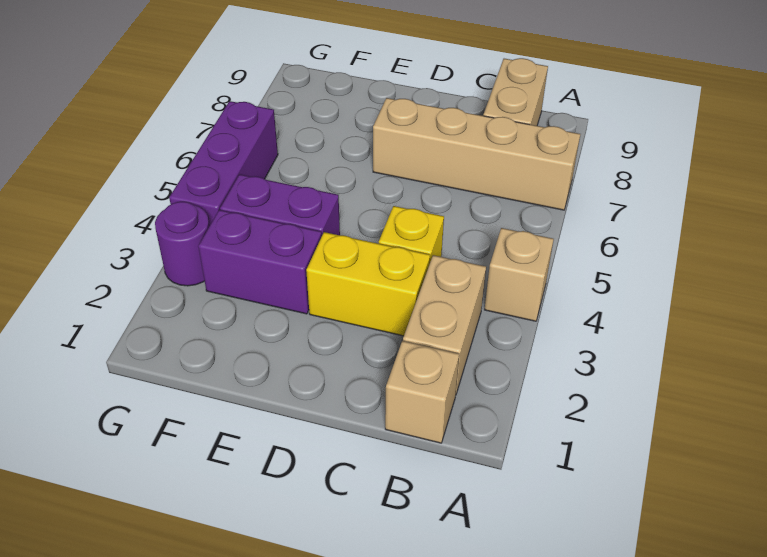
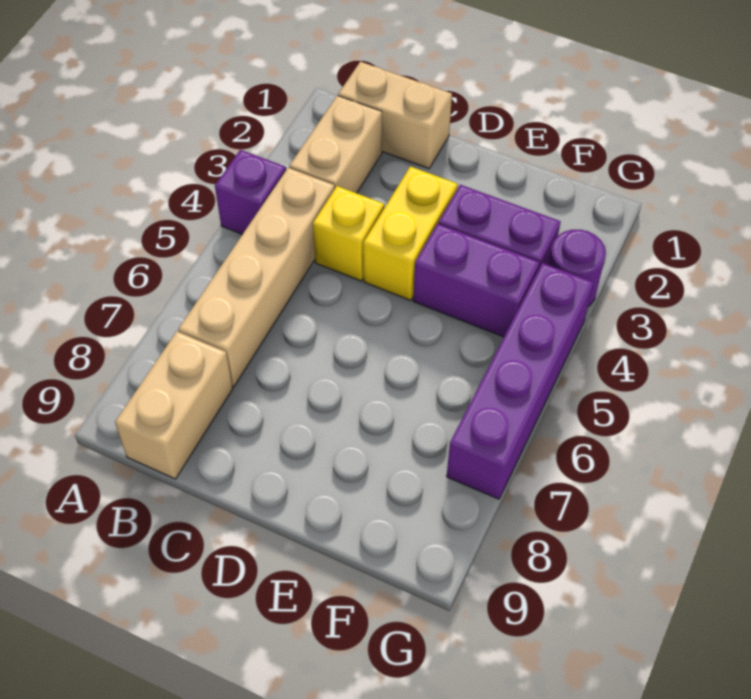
tan brick A4 level 1 -> purple brick A4 level 1
tan brick A7:D7 level 1 -> tan brick B4:B7 level 1
tan brick B1 level 1 -> tan brick B1:C1 level 1
yellow brick C3:D3 level 1 -> yellow brick D3:D4 level 1
purple brick G4:G6 level 1 -> purple brick G4:G7 level 1

